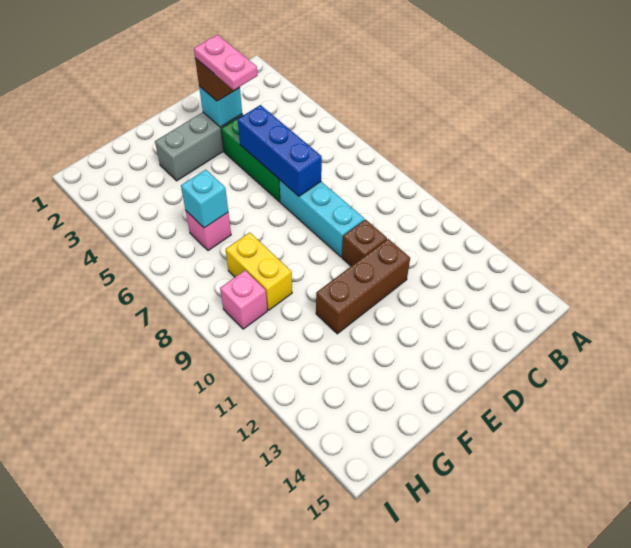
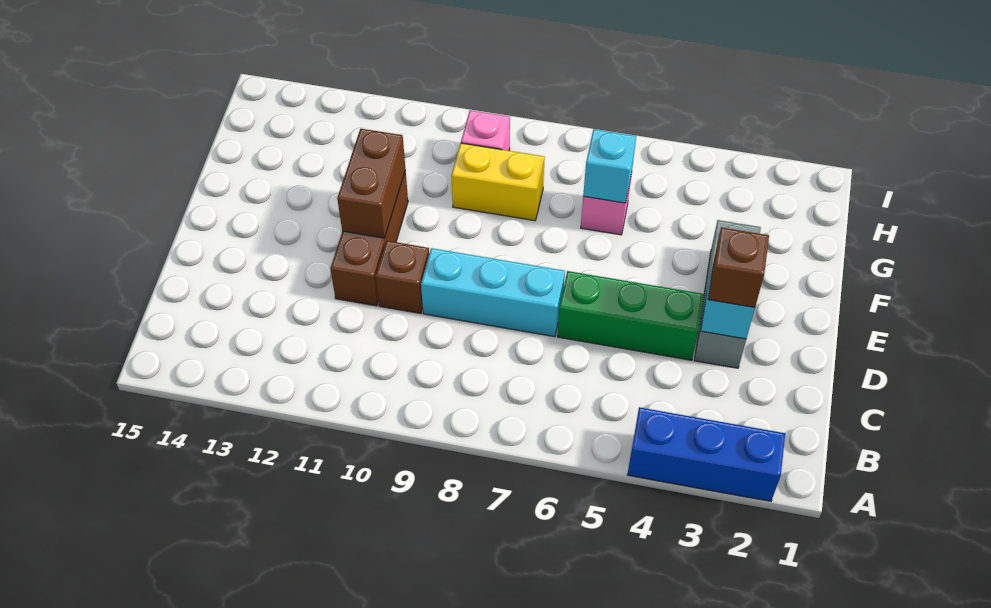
pink plate D3:D4 level 4 -> none
blue brick D5:D7 level 2 -> blue brick A2:A4 level 1
none -> brown brick E11:F11 level 2

